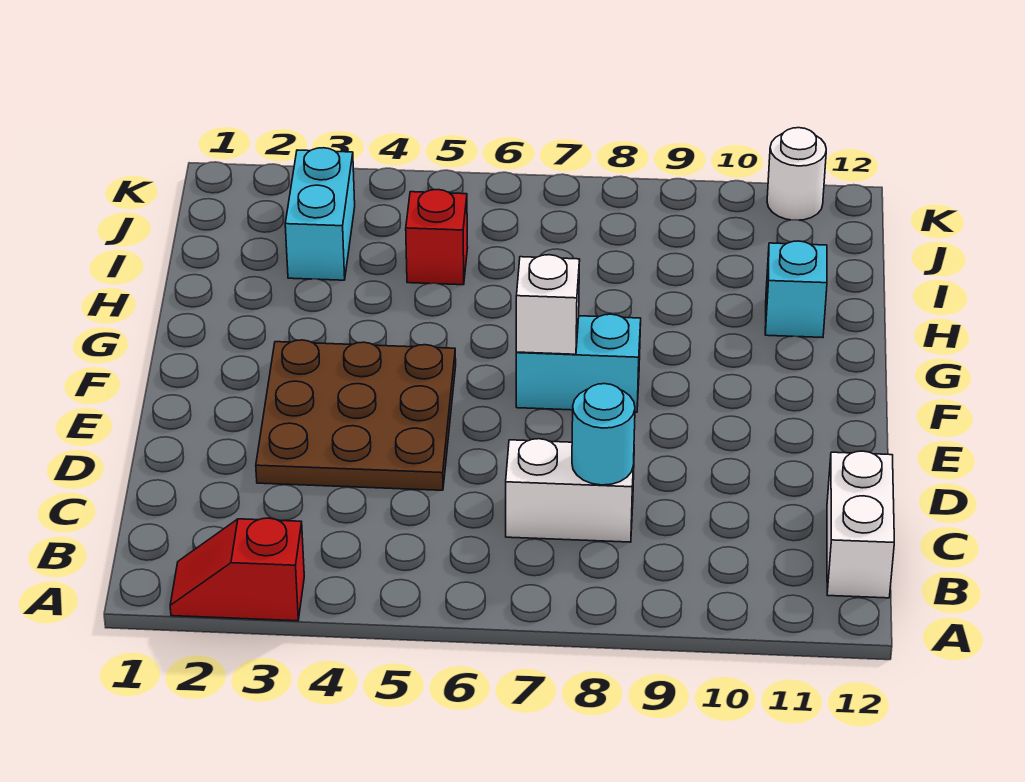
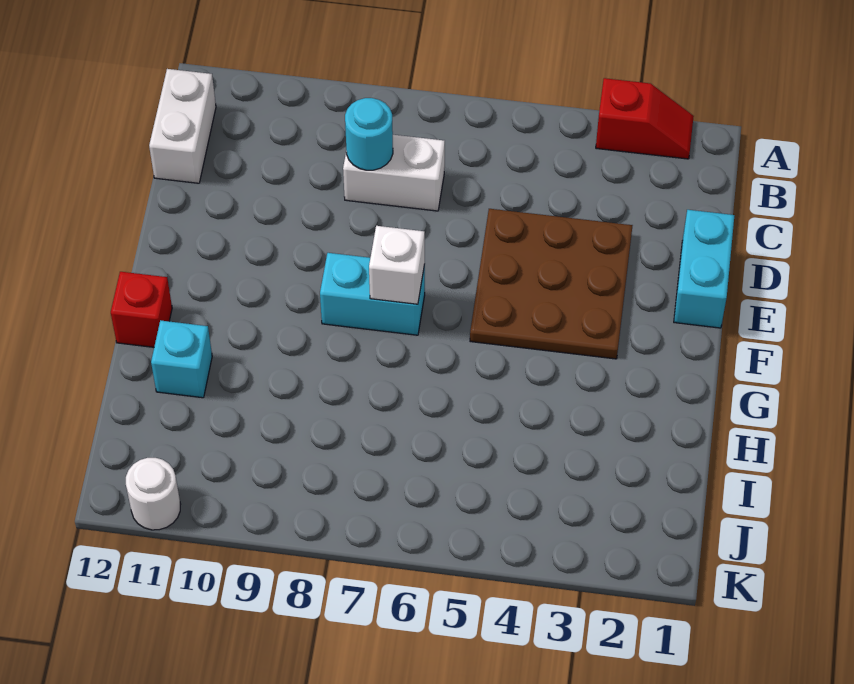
cyan brick I3:J3 level 1 -> cyan brick D1:E1 level 1
red brick I5 level 1 -> red brick G12 level 1

